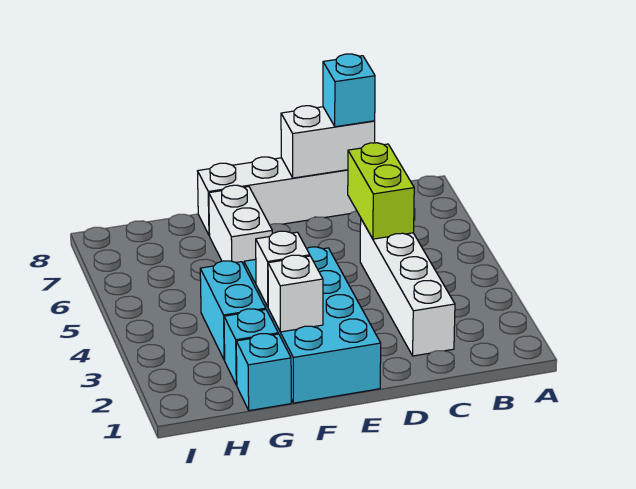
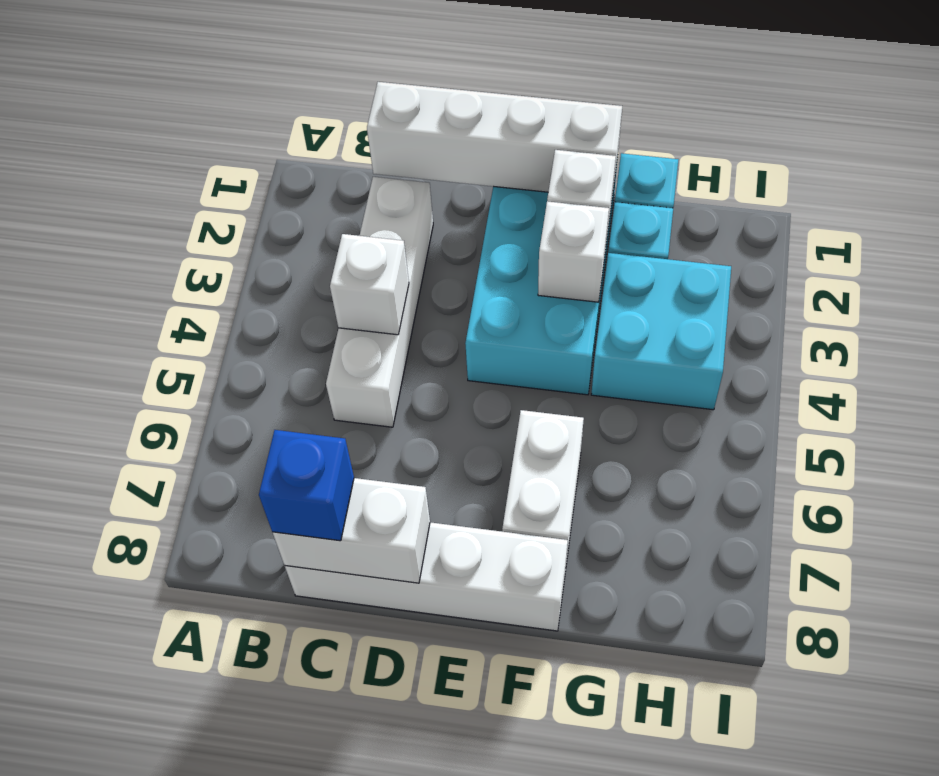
none -> white brick C1:F1 level 2
none -> white brick C4 level 2
lime brick C5:C6 level 2 -> none
cyan brick C8 level 3 -> blue brick C8 level 3
cyan brick G3:G4 level 1 -> cyan brick G3:H4 level 1

